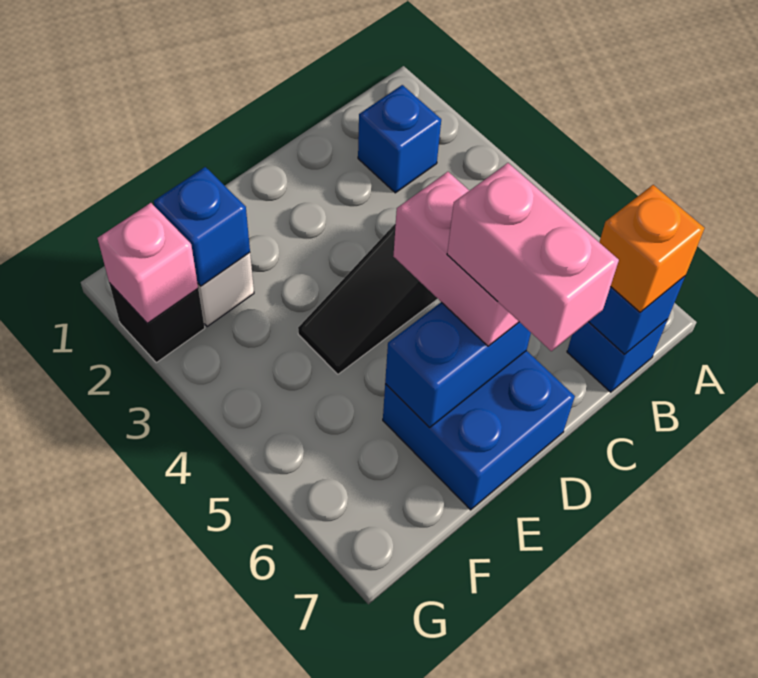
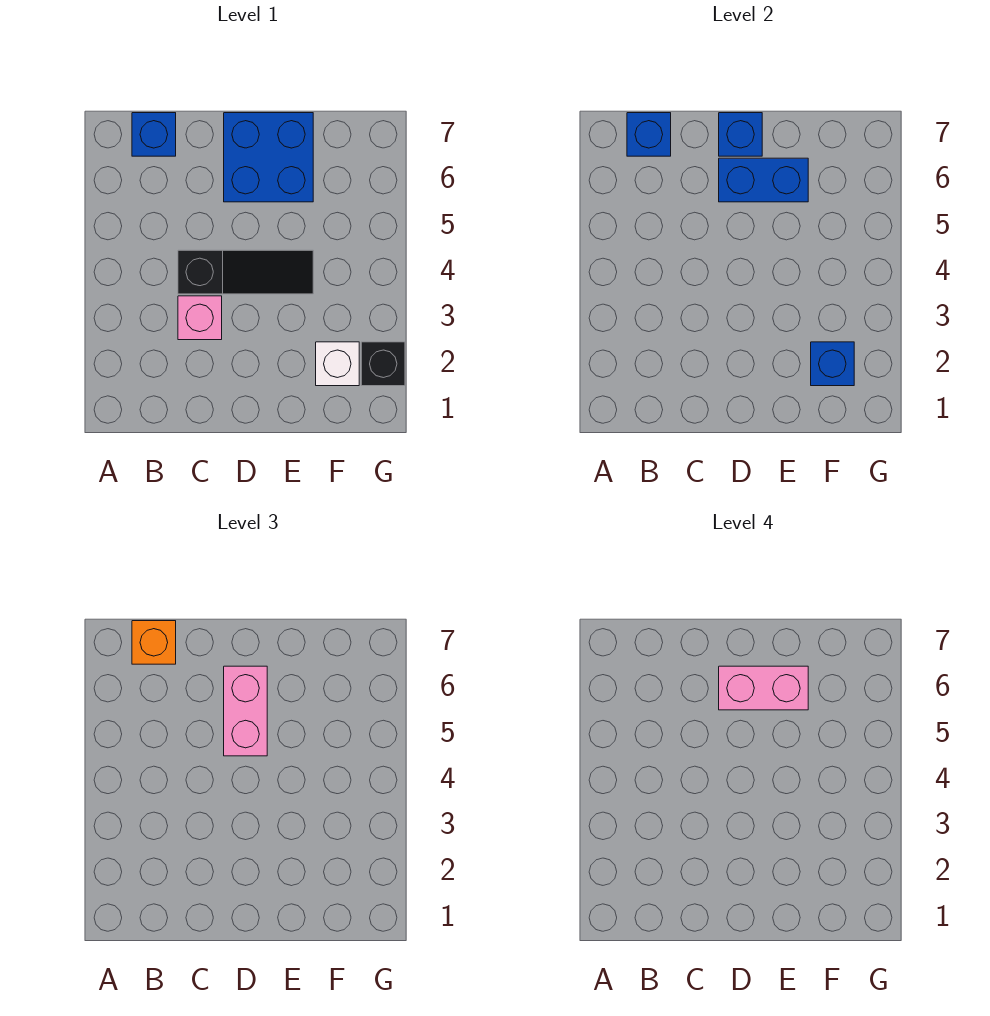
blue brick B2 level 1 -> blue brick D7 level 2
pink brick D6:D7 level 4 -> pink brick D6:E6 level 4
pink brick G2 level 2 -> pink brick C3 level 1

